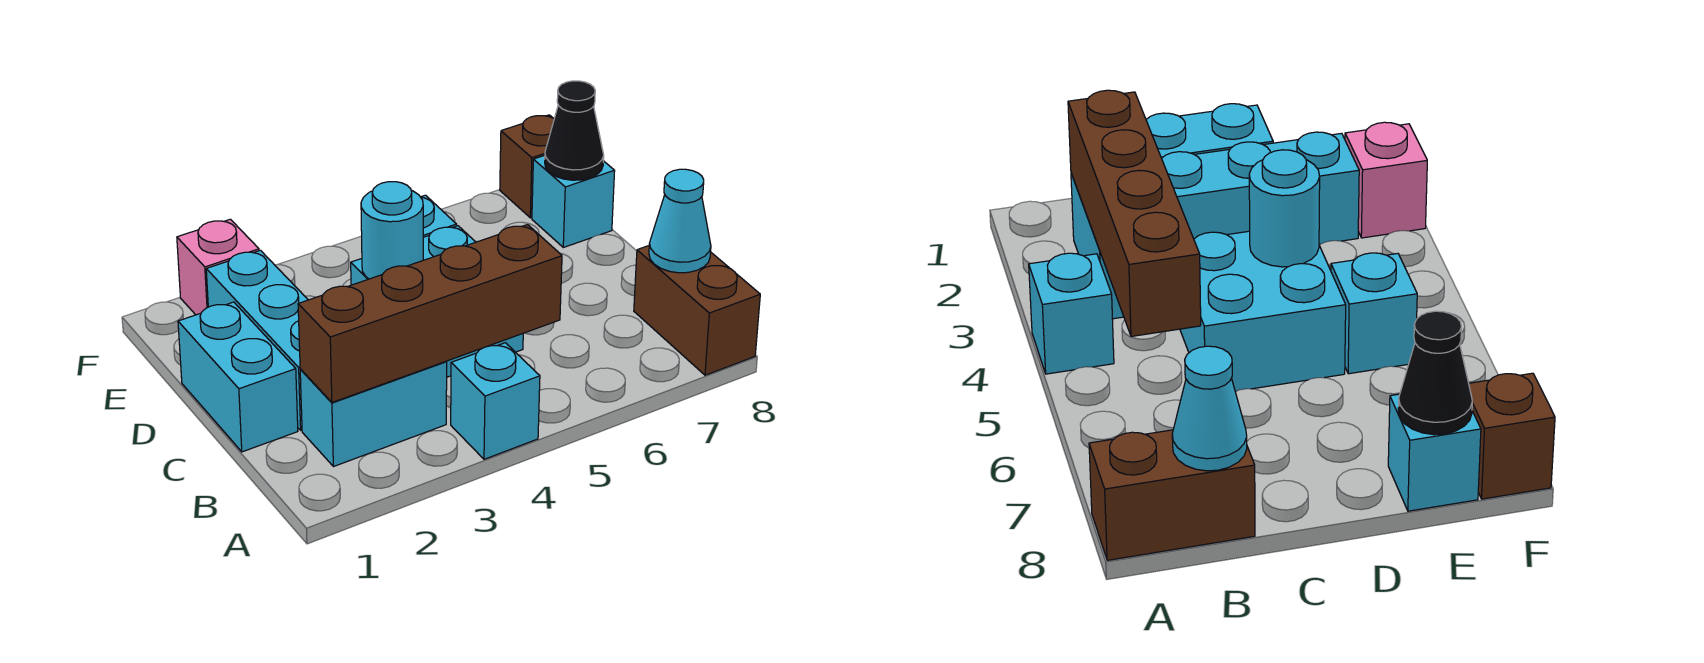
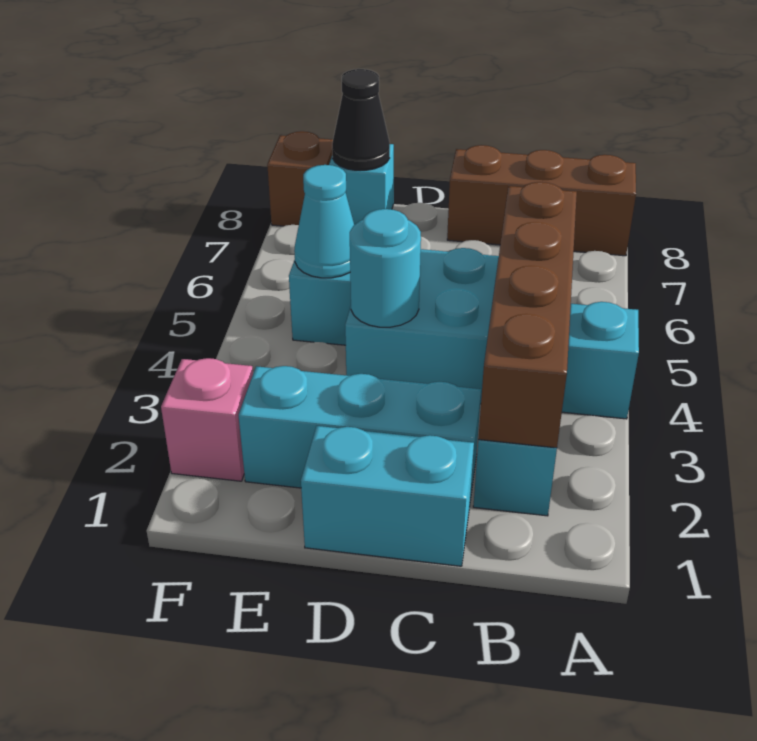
brown brick A8:B8 level 1 -> brown brick A8:C8 level 1
cyan cone B8 level 2 -> cyan cone E5 level 2

